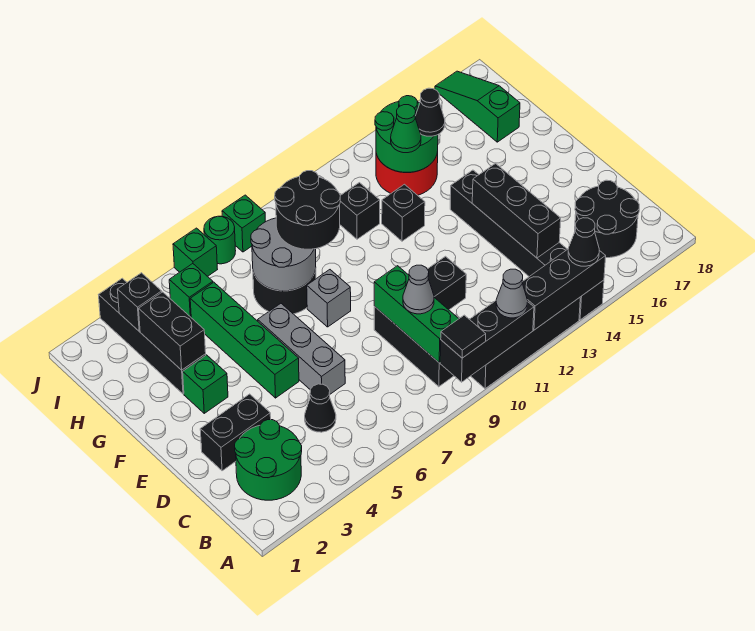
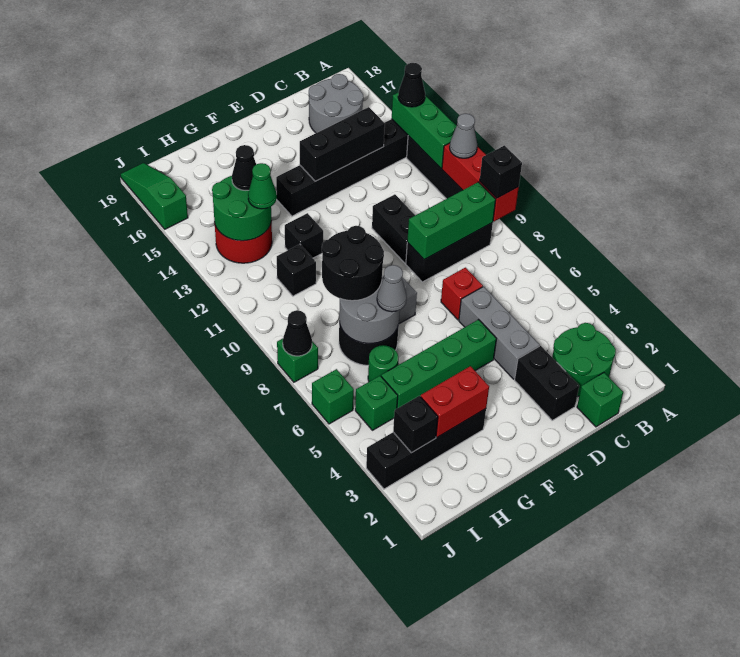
black brick A9:A11 level 2 -> red brick A9:A11 level 2
black tile A9 level 3 -> black brick A9 level 3
black brick A12:A14 level 2 -> green brick A12:A14 level 2
black round brick B16:C17 level 1 -> grey round brick B16:C17 level 1
black cone C5 level 1 -> black cone J8 level 2
grey cone C9 level 3 -> grey cone G7 level 3
grey brick D6:F6 level 1 -> grey brick D4:D6 level 1
none -> red brick D7 level 1
green brick F3 level 1 -> green brick C1 level 1
black brick G3:H3 level 2 -> red brick G3:H3 level 2
green slope H17:J17 level 1 top H -> green slope J16:J18 level 1 top 16
green round brick J7 level 1 -> green round brick H6 level 1

